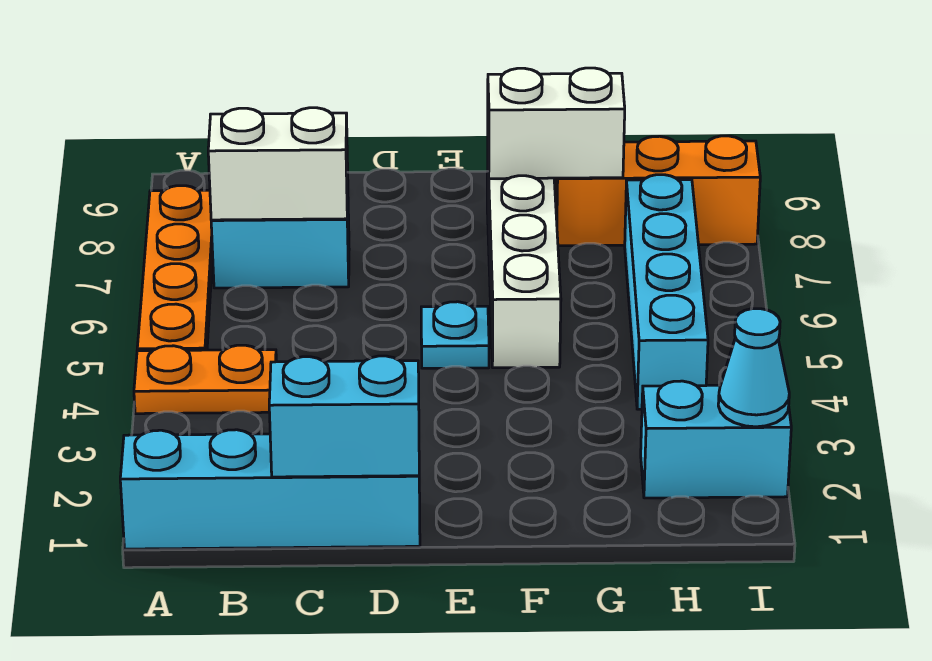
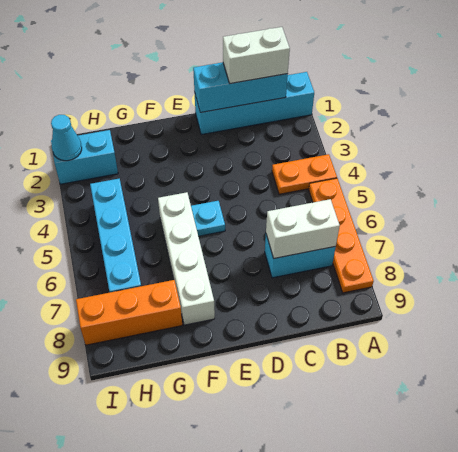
cyan brick C1:D1 level 2 -> cyan brick B1:D1 level 2
white brick F8:G8 level 2 -> white brick B1:C1 level 3

